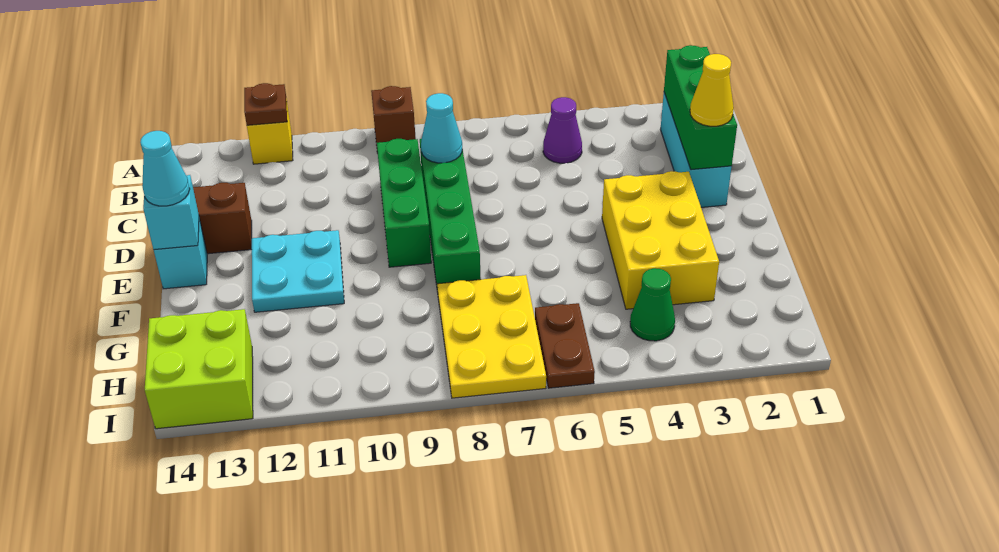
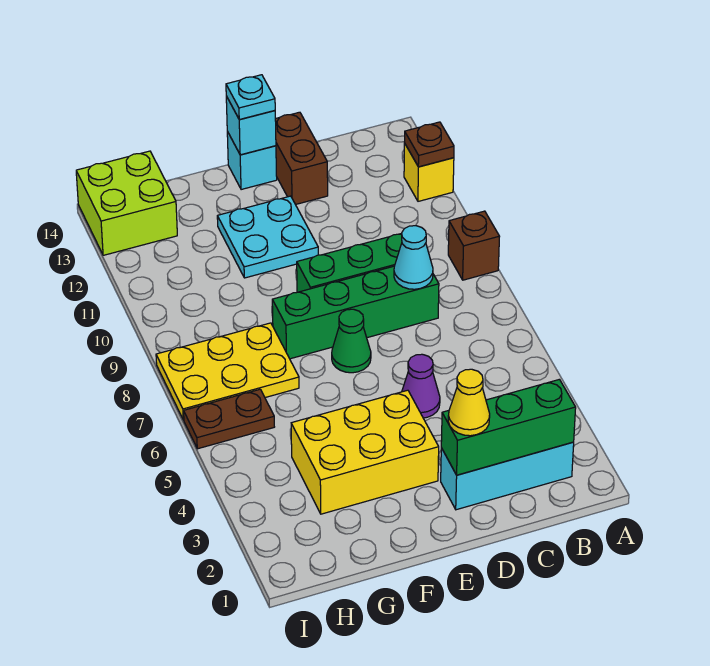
purple cone B5 level 1 -> purple cone D5 level 1
cyan cone E14 level 3 -> cyan plate E14 level 3
green cone H4 level 1 -> green cone E7 level 1

